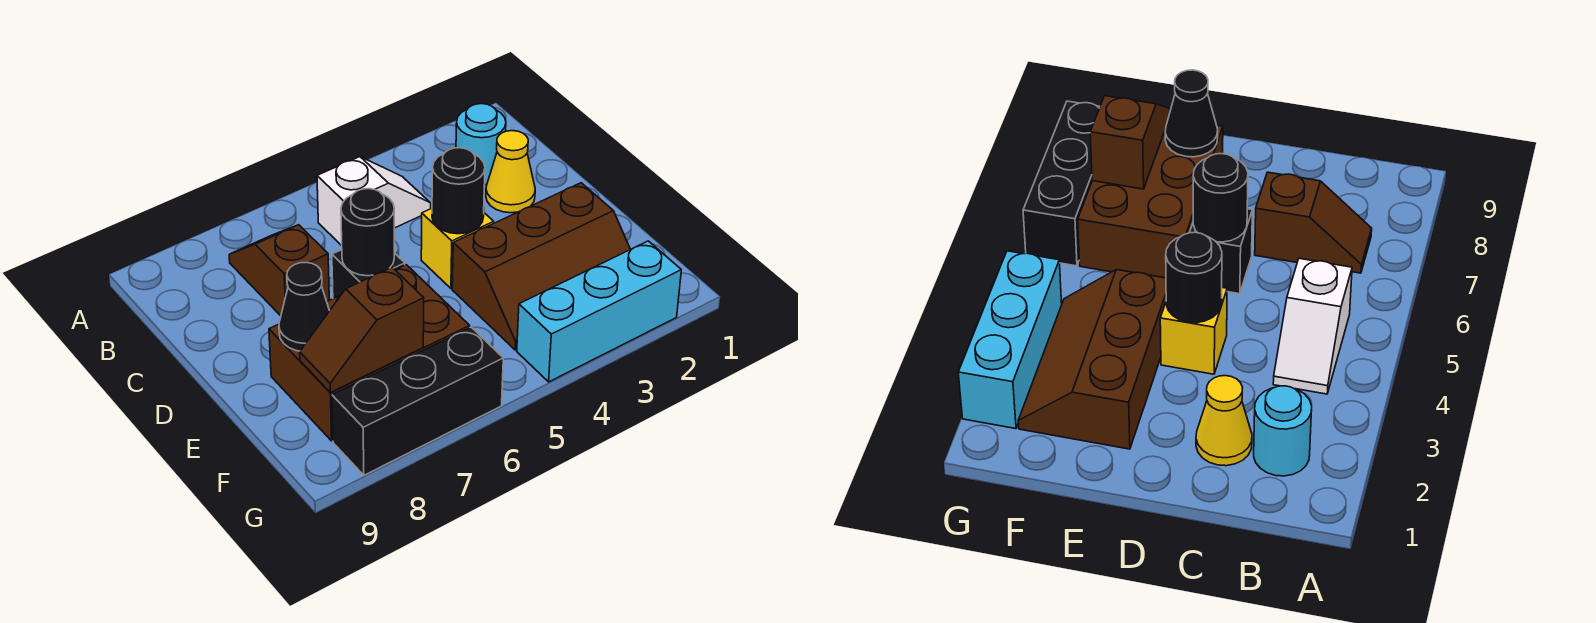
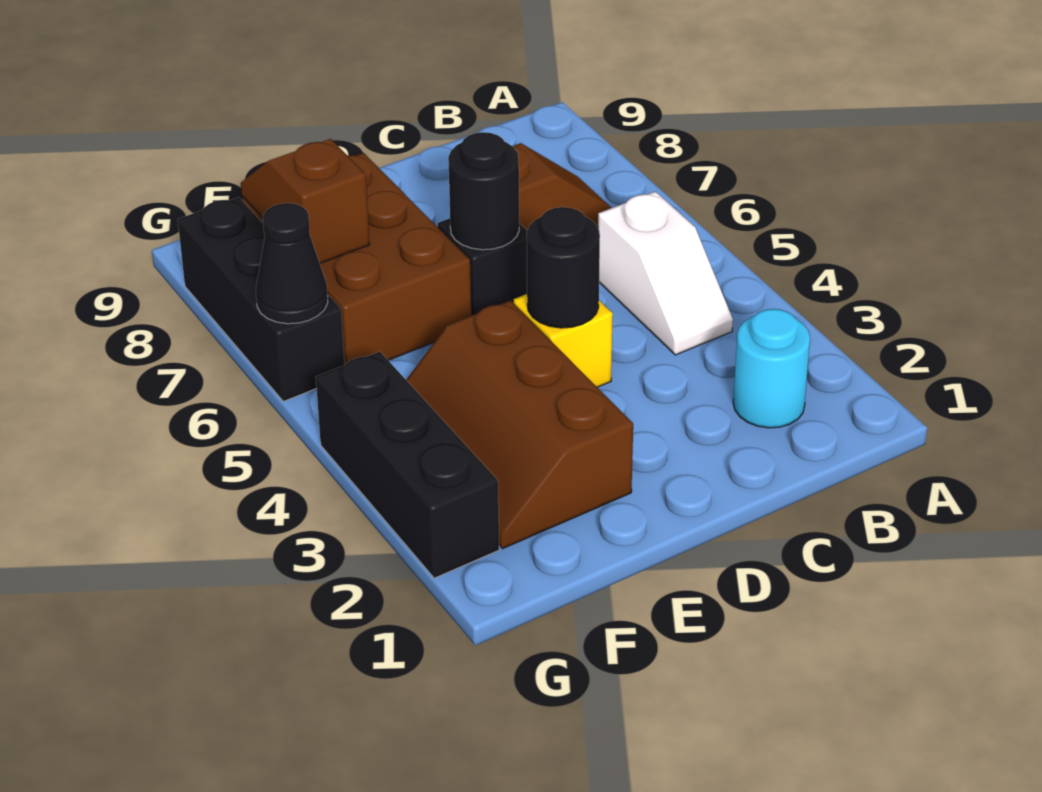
yellow cone C2 level 1 -> none
black cone E8 level 2 -> black cone G6 level 2
cyan brick G2:G4 level 1 -> black brick G2:G4 level 1

